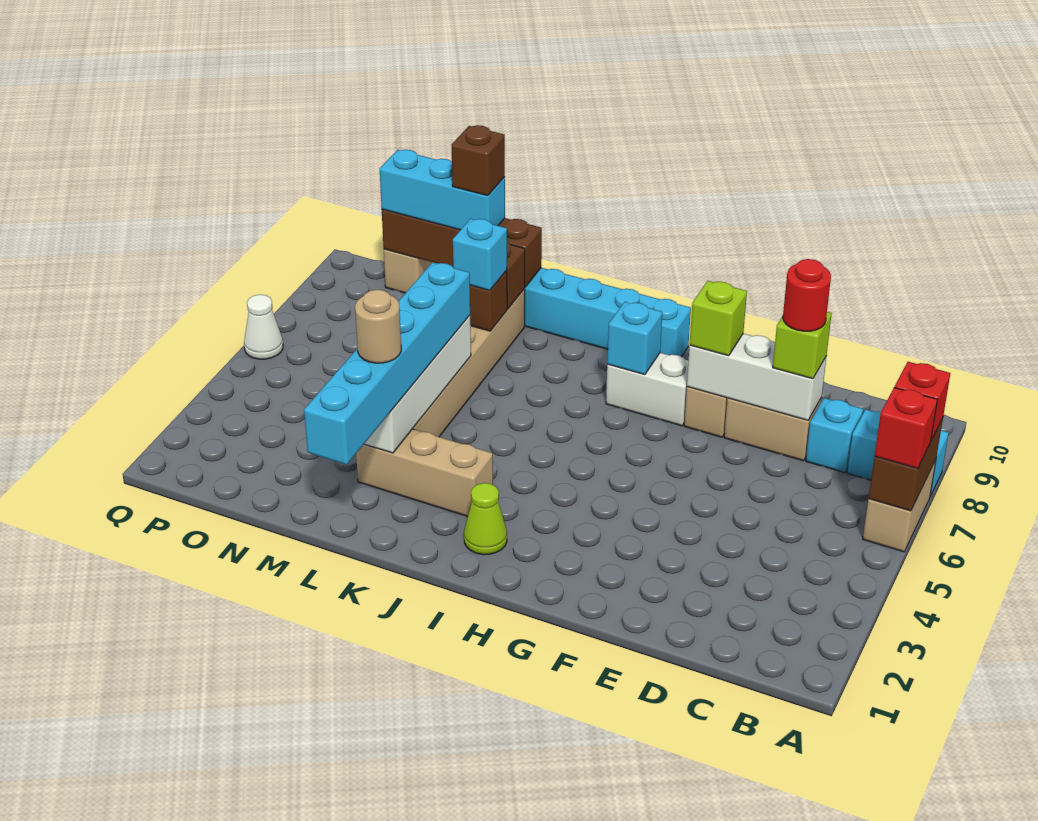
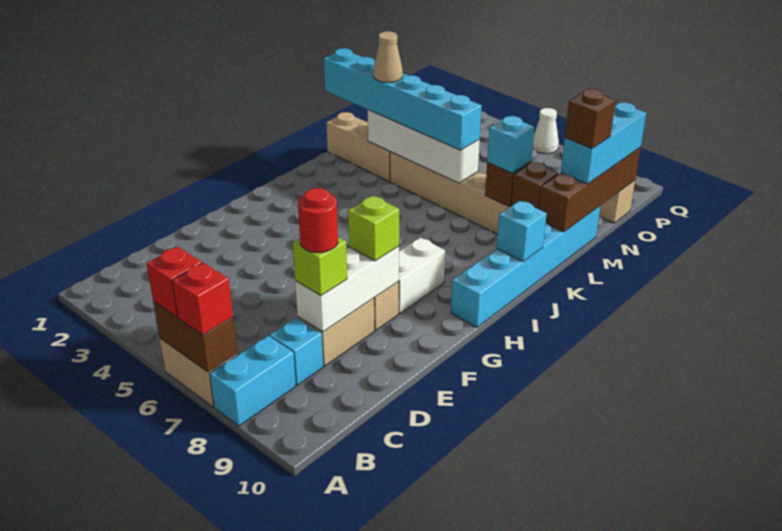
cyan brick H8 level 2 -> cyan brick J10 level 2
lime cone I2 level 1 -> none
tan brick J3:L3 level 1 -> tan brick L1:L3 level 1
tan round brick L3 level 4 -> tan cone L3 level 4

